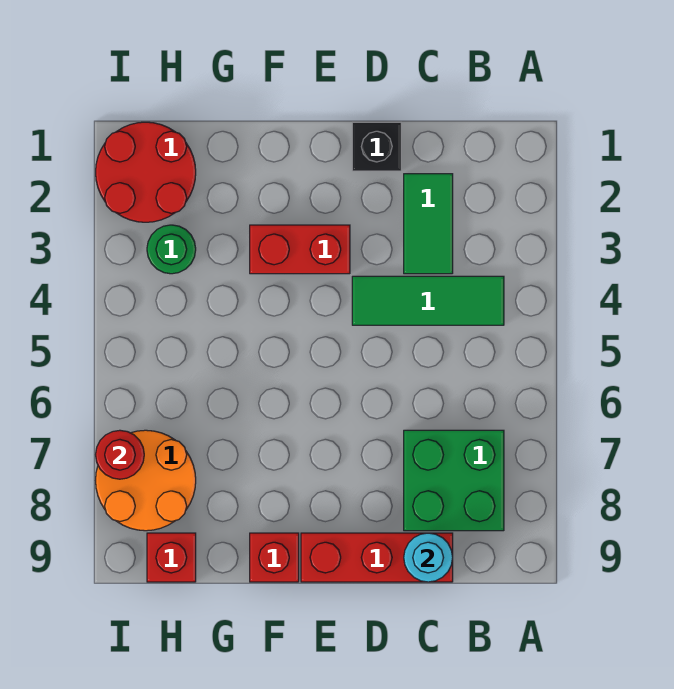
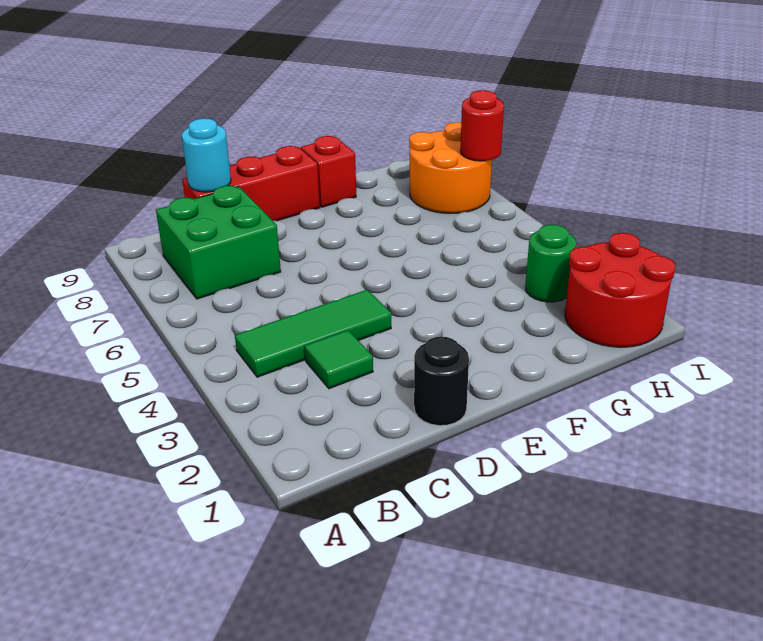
green tile C2:C3 level 1 -> green tile C3 level 1
black brick D1 level 1 -> black round brick D1 level 1
red brick E3:F3 level 1 -> none
red brick H9 level 1 -> none

